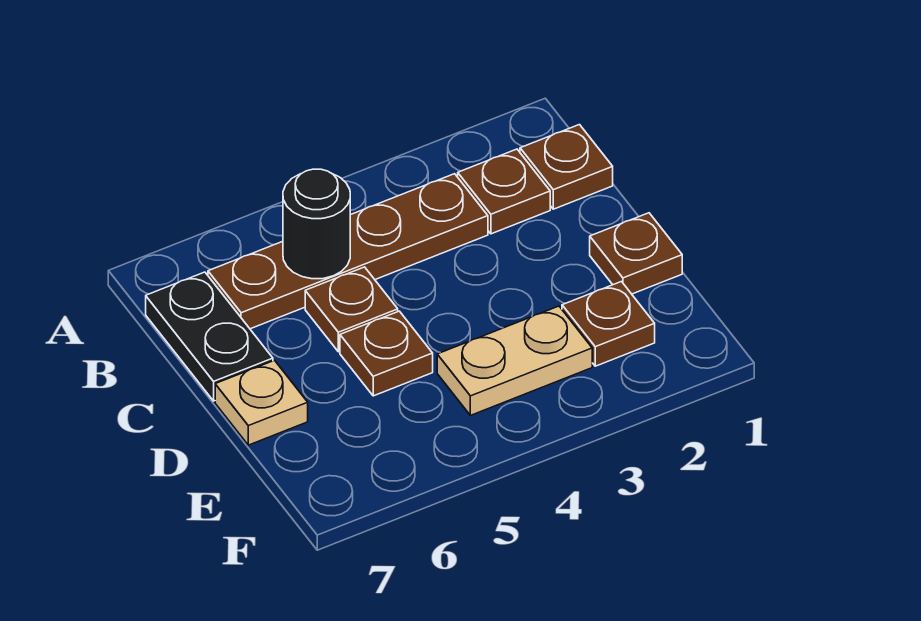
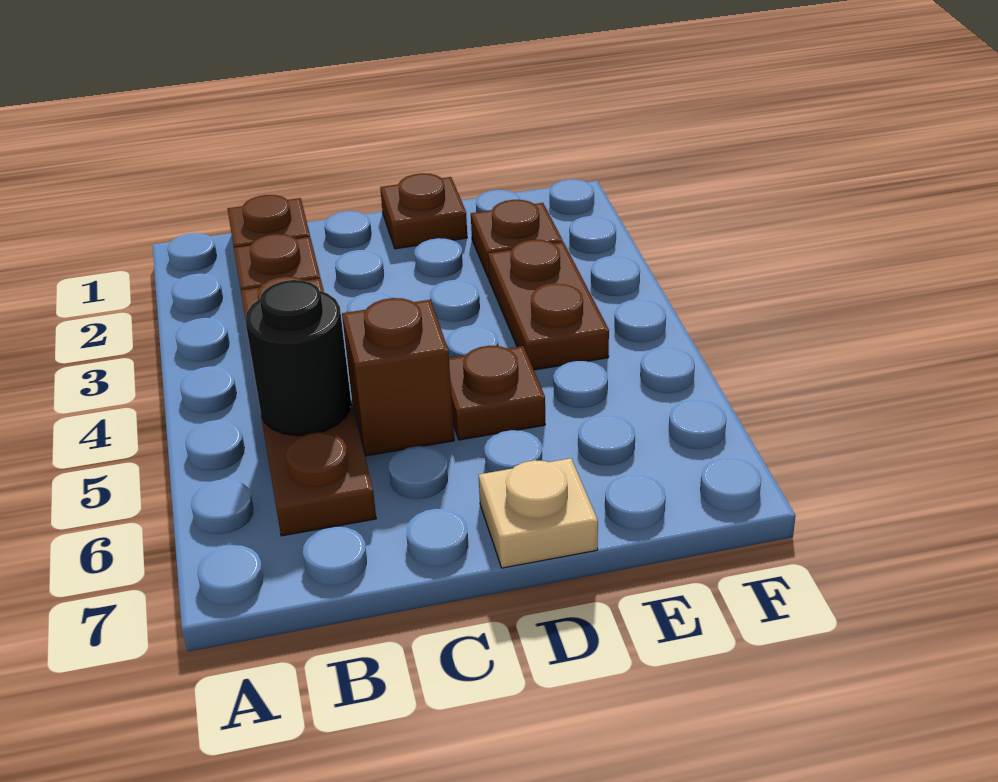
black plate B7:C7 level 1 -> none
brown plate C5 level 1 -> brown brick C5 level 1
tan plate E3:E4 level 1 -> brown plate E3:E4 level 1

